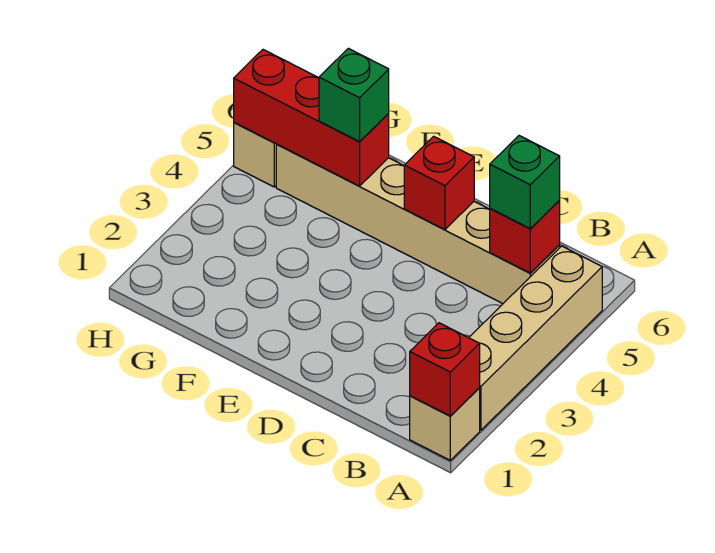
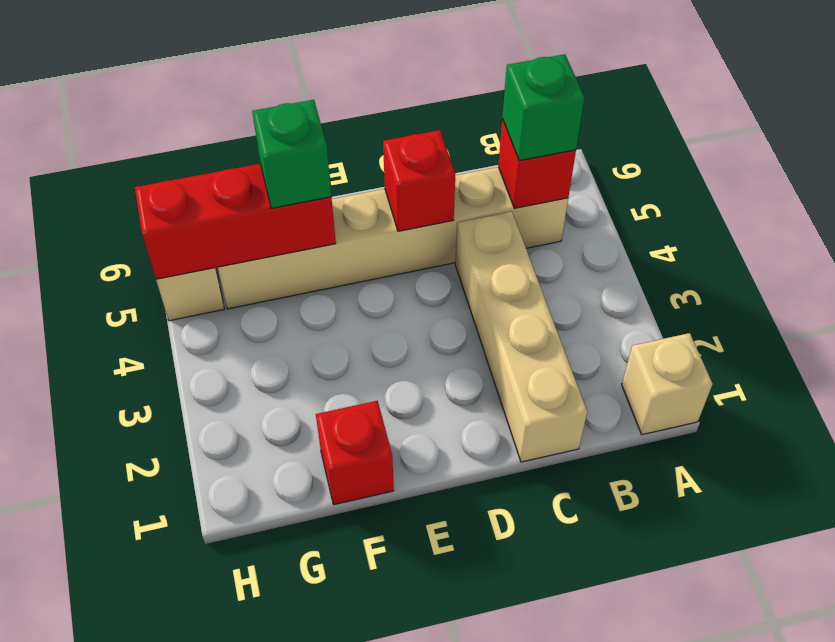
red brick A1 level 2 -> red brick F1 level 1
tan brick A2:A5 level 1 -> tan brick C1:C4 level 1

